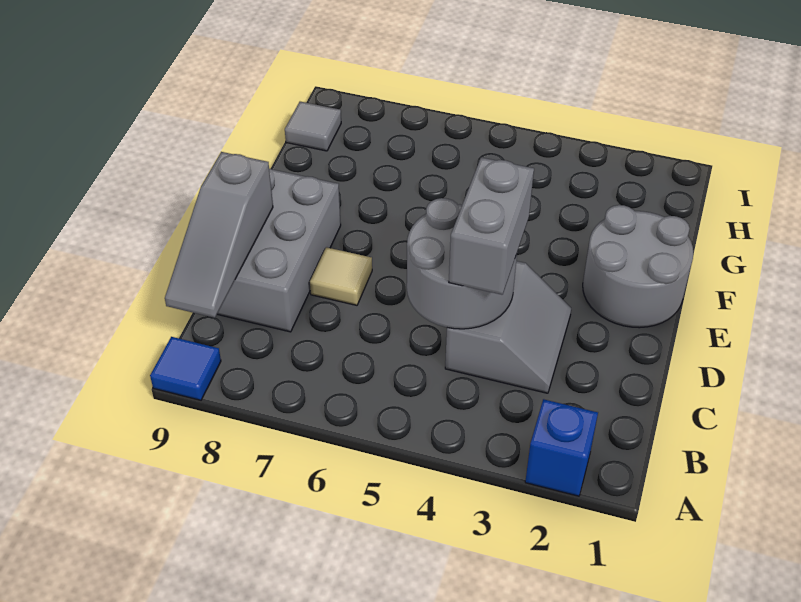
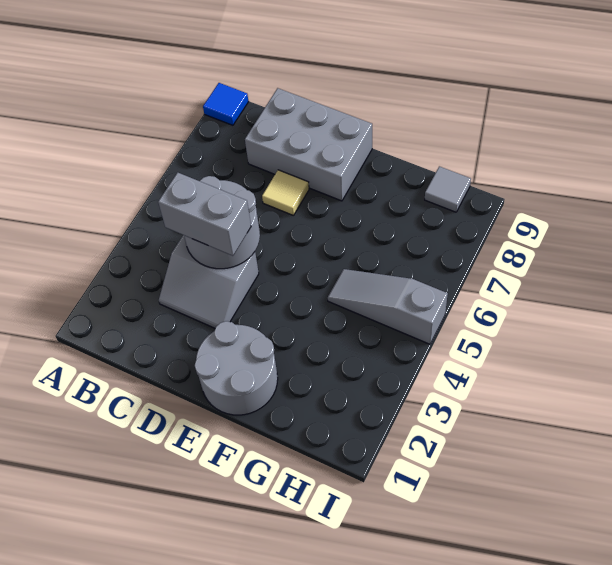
blue brick A2 level 1 -> none
grey slope B9:D9 level 2 top D -> grey slope G5:I5 level 1 top I

